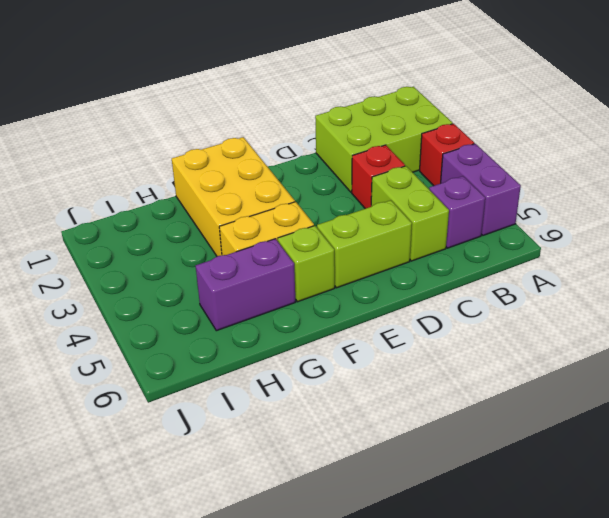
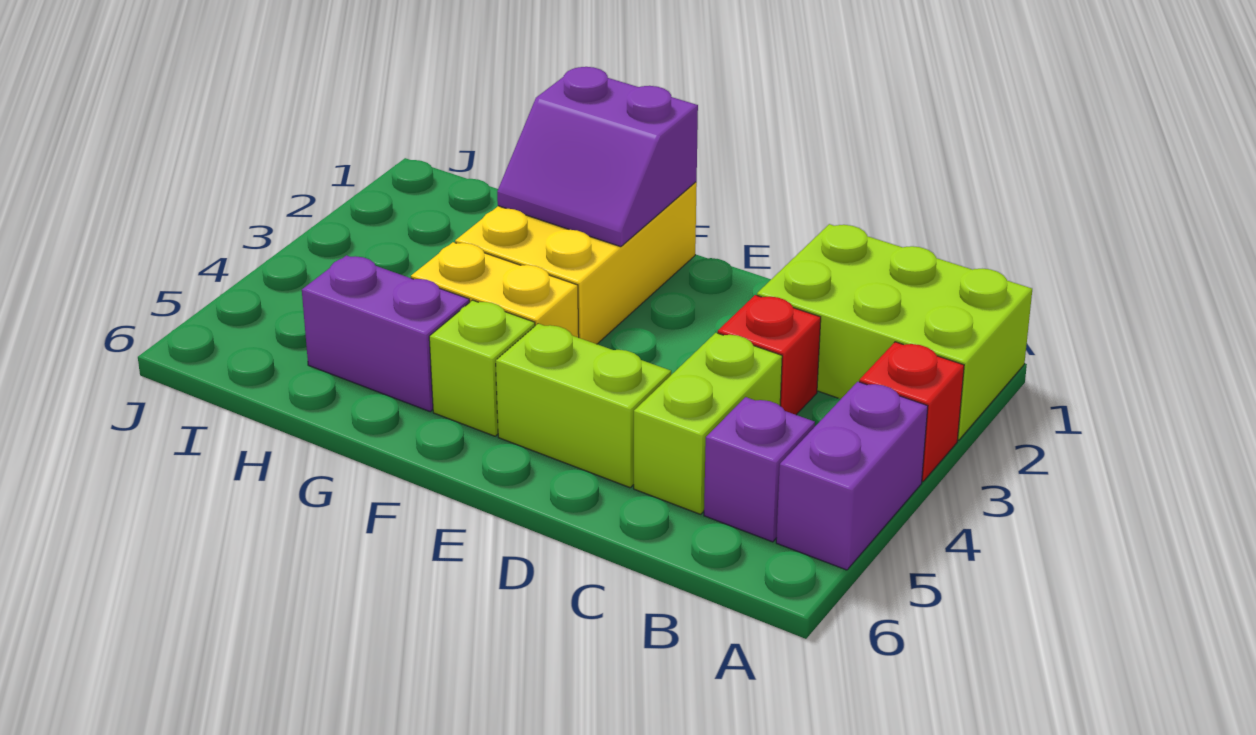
none -> purple slope F1:G2 level 2 top 1

